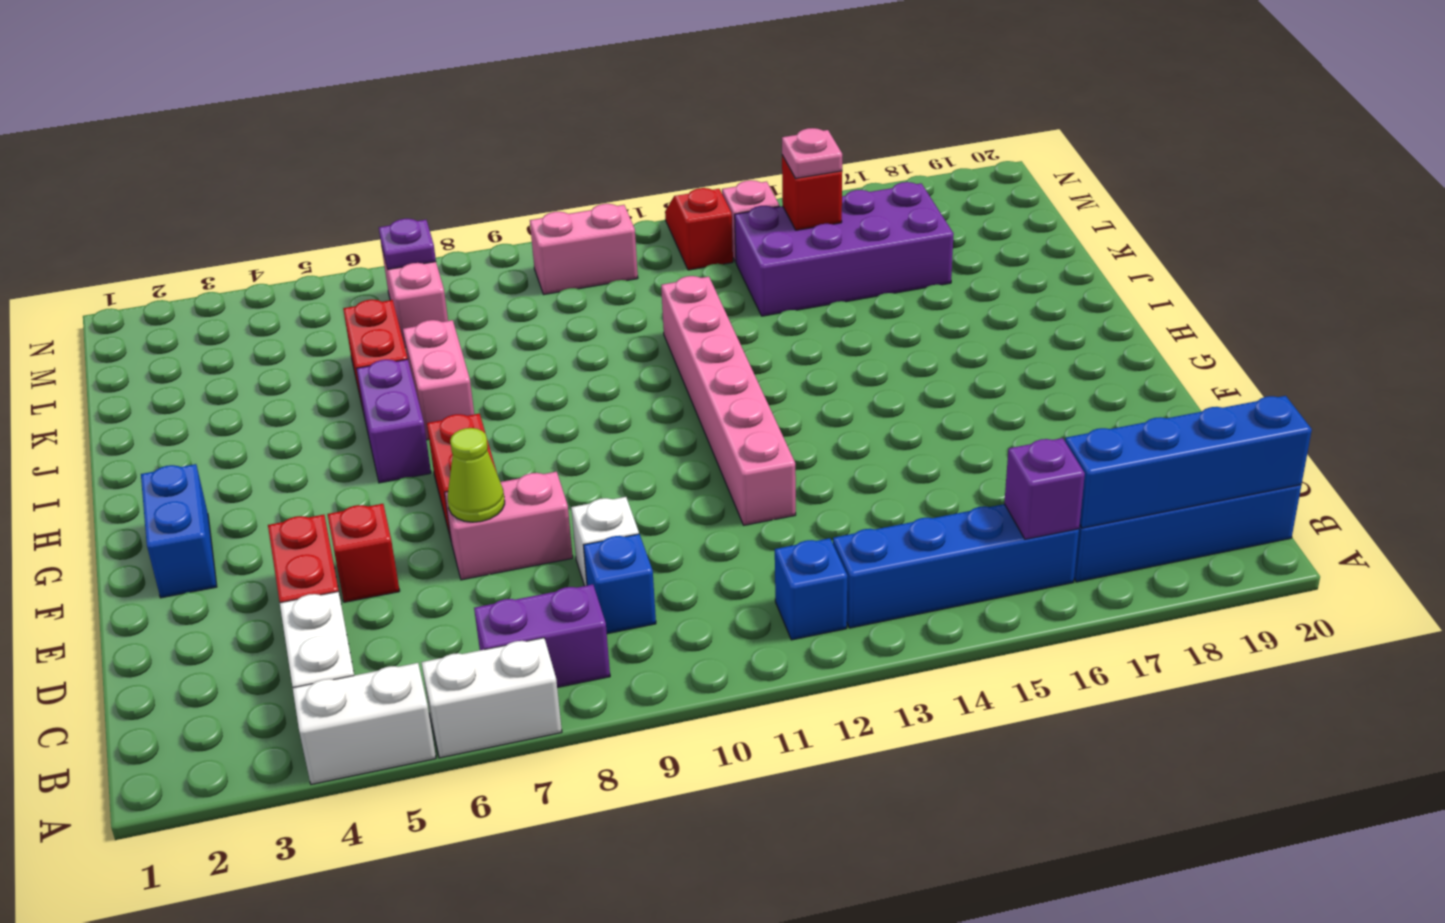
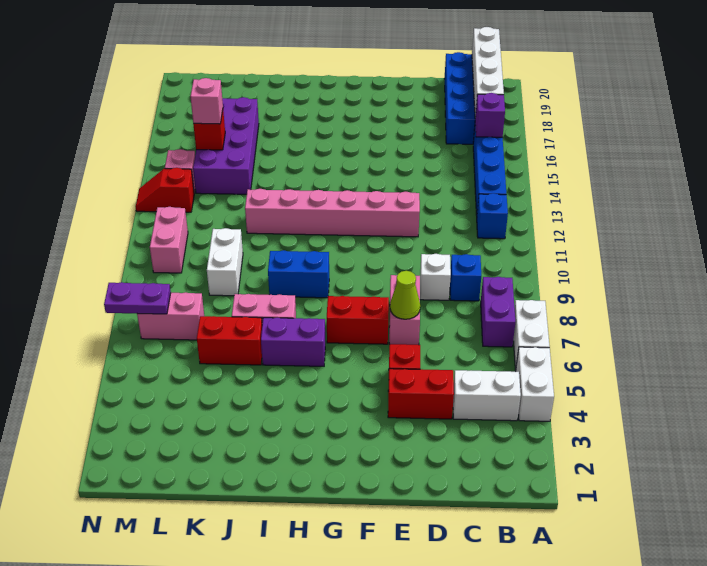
blue brick B17:B20 level 2 -> white brick B17:B20 level 2
blue brick F2:G2 level 1 -> blue brick H9:I9 level 1
none -> white brick K9:K10 level 1
pink plate L15 level 3 -> pink brick L15 level 3
purple plate M7 level 2 -> purple plate M7:N7 level 2

